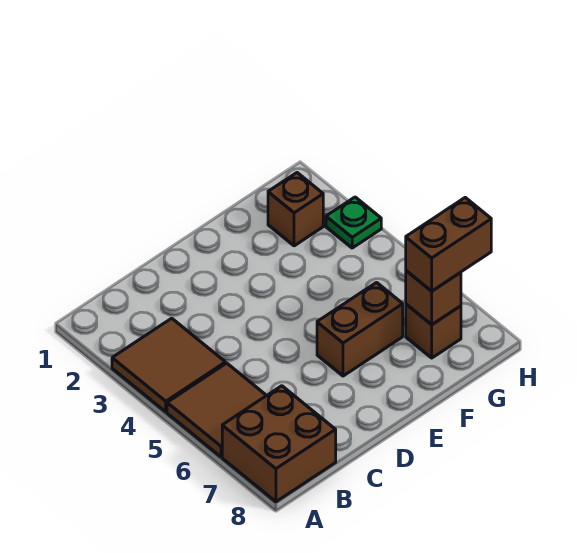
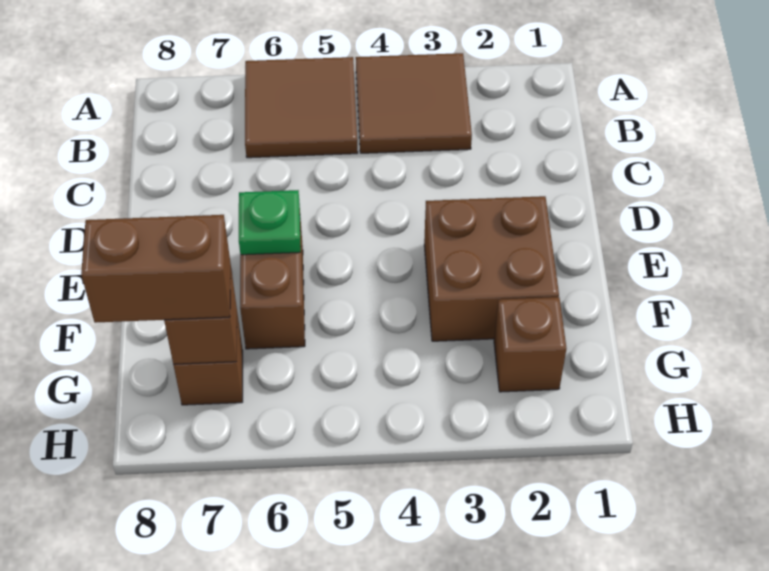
brown brick A7:B8 level 1 -> brown brick E2:F3 level 1
brown brick G7:H7 level 3 -> brown brick G7:G8 level 3
green plate H3 level 1 -> green plate E6 level 2

